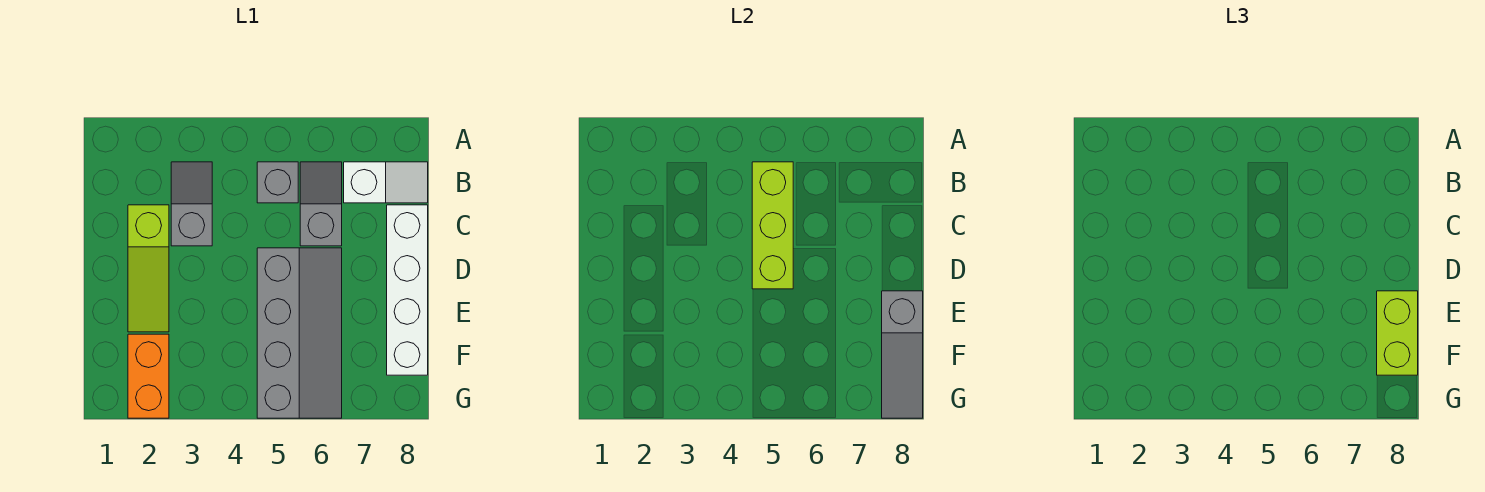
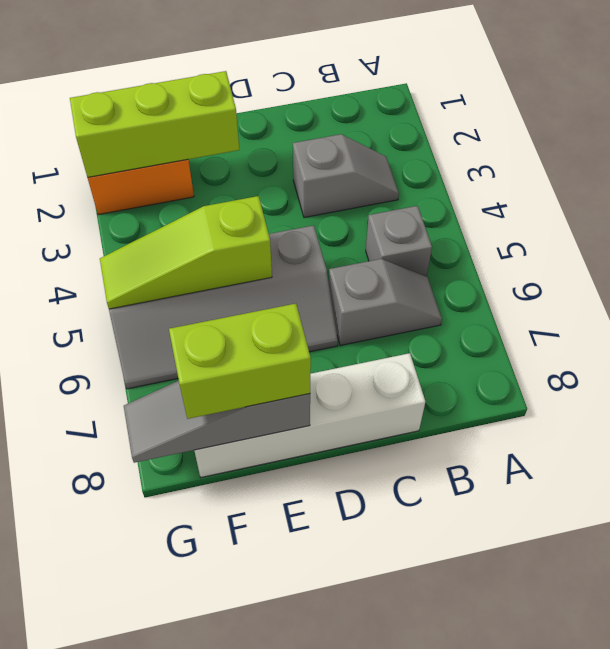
lime brick B5:D5 level 2 -> lime brick E2:G2 level 2
white slope B7:B8 level 1 top 7 -> none
lime slope C2:E2 level 1 top C -> lime slope E5:G5 level 2 top E

